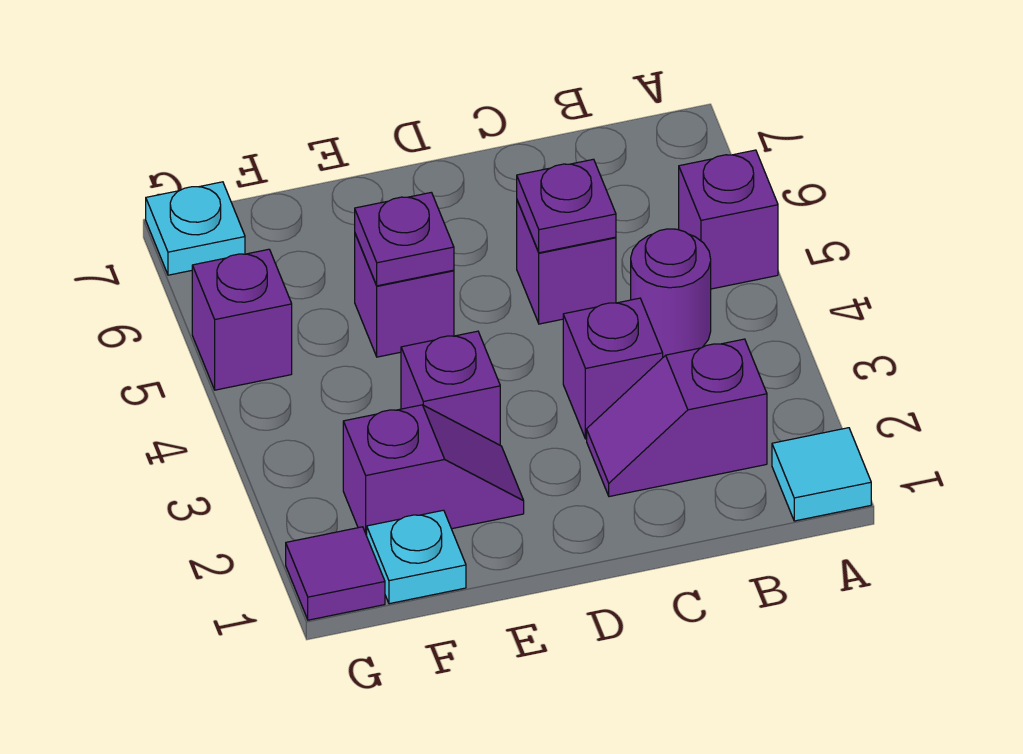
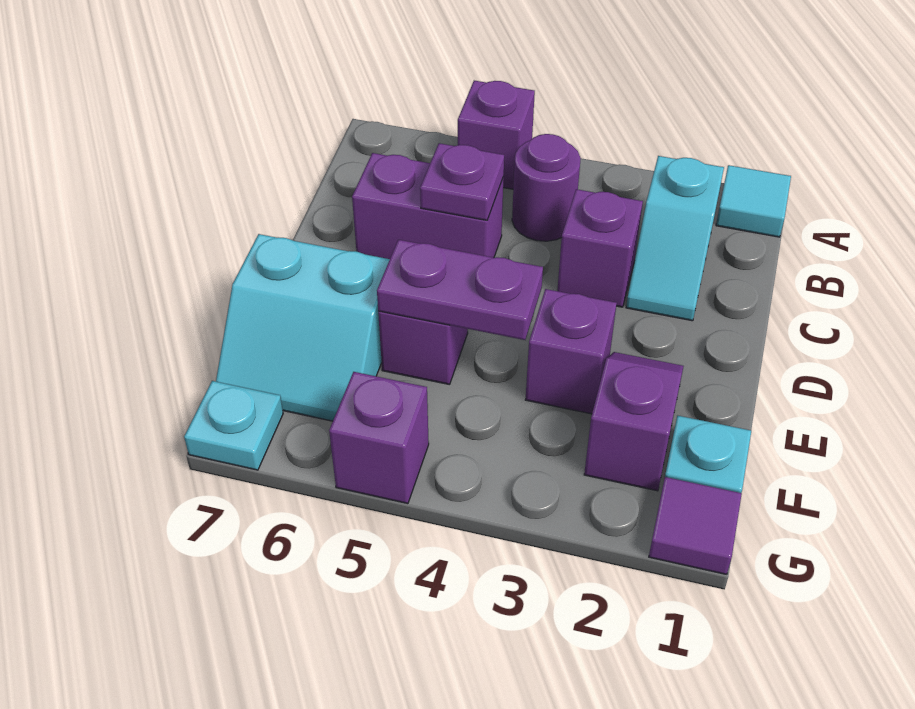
purple slope B2:C2 level 1 top B -> cyan slope B2:C2 level 1 top B
purple brick C5 level 1 -> purple brick C5:C6 level 1
purple plate E5 level 2 -> purple plate E4:E5 level 2
none -> cyan slope E6:F7 level 1 top E

